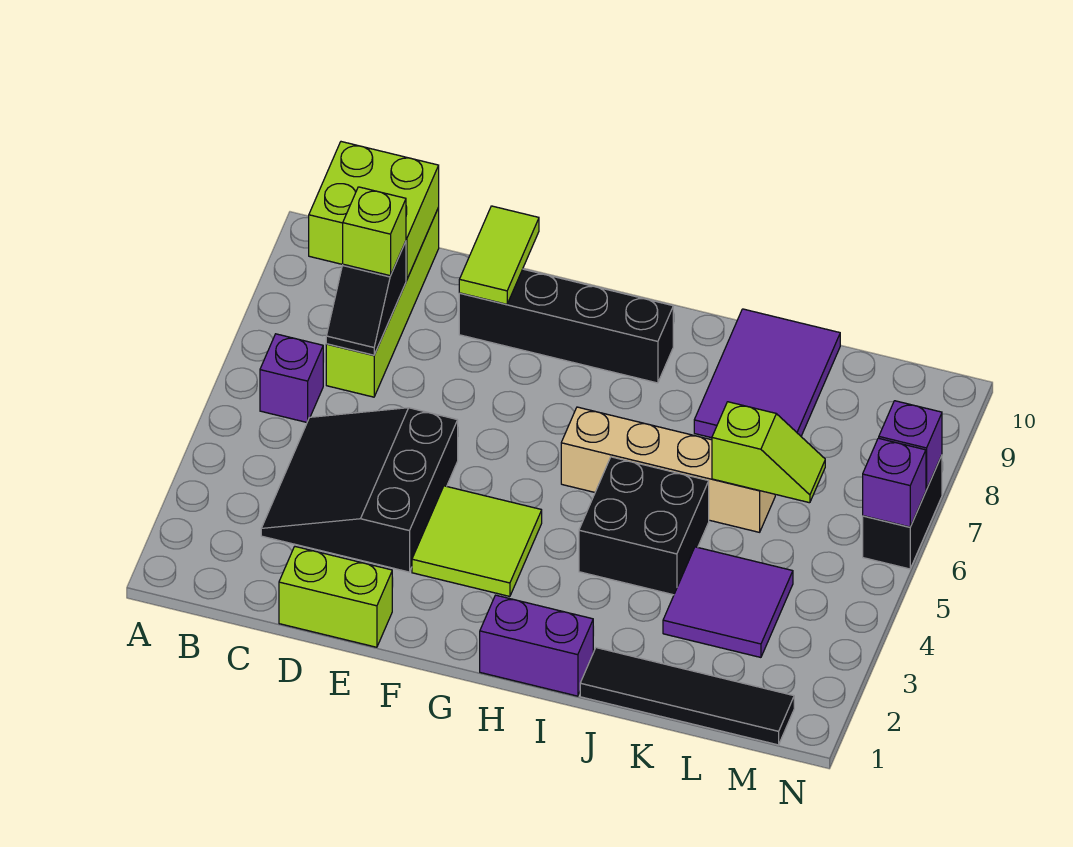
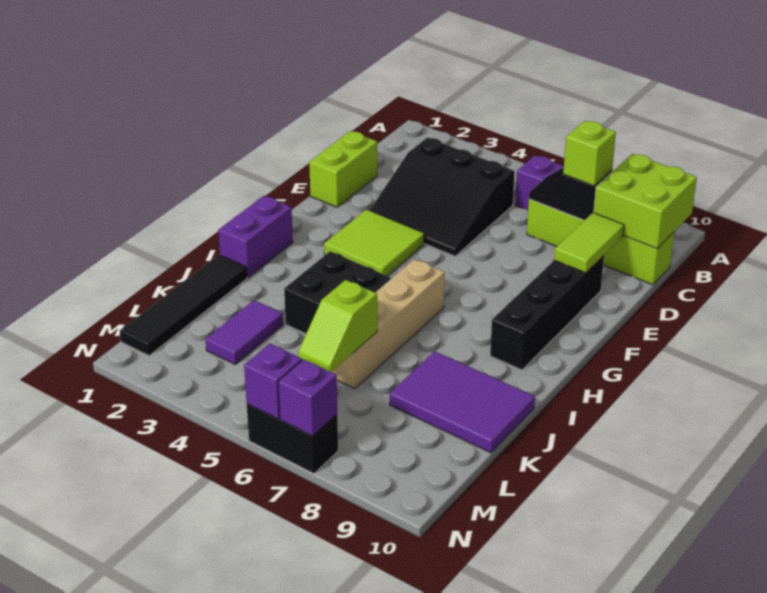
black slope C3:E5 level 1 top E -> black slope C3:E5 level 1 top C
lime tile E9:E10 level 2 -> lime tile D9:E9 level 2
purple tile K3:L4 level 1 -> purple tile K3:L3 level 1

